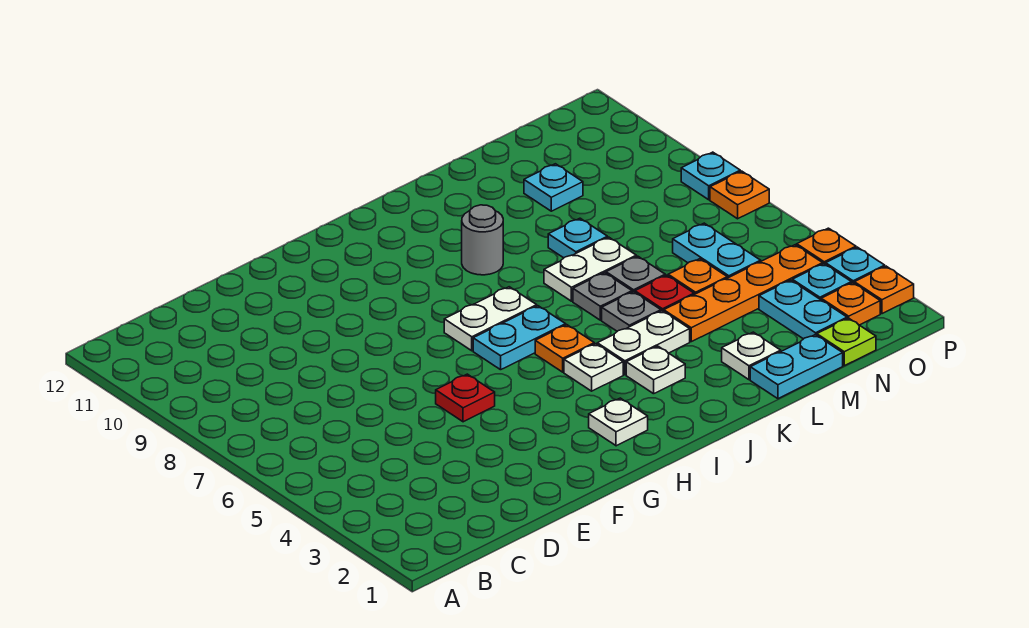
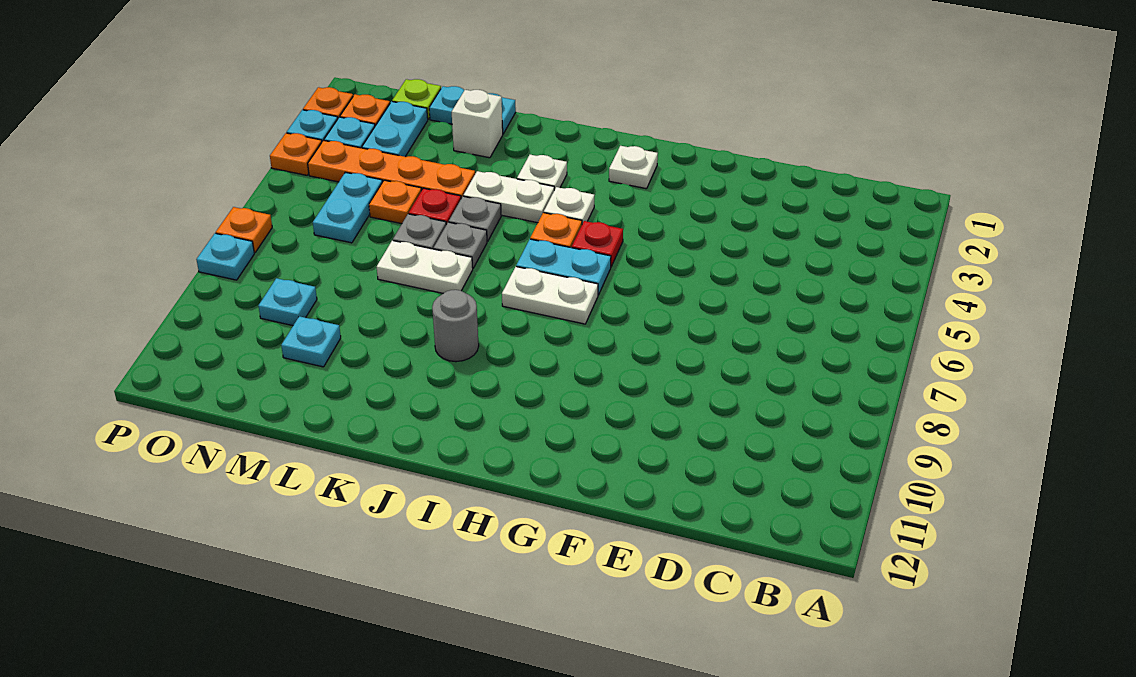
red plate F5 level 1 -> red plate H5 level 1
white plate L2 level 1 -> white brick L2 level 1
cyan plate L8 level 1 -> cyan plate N9 level 1

